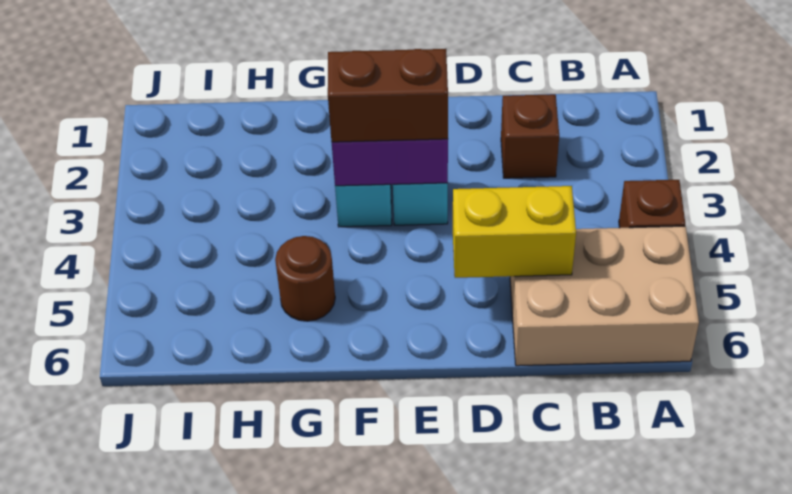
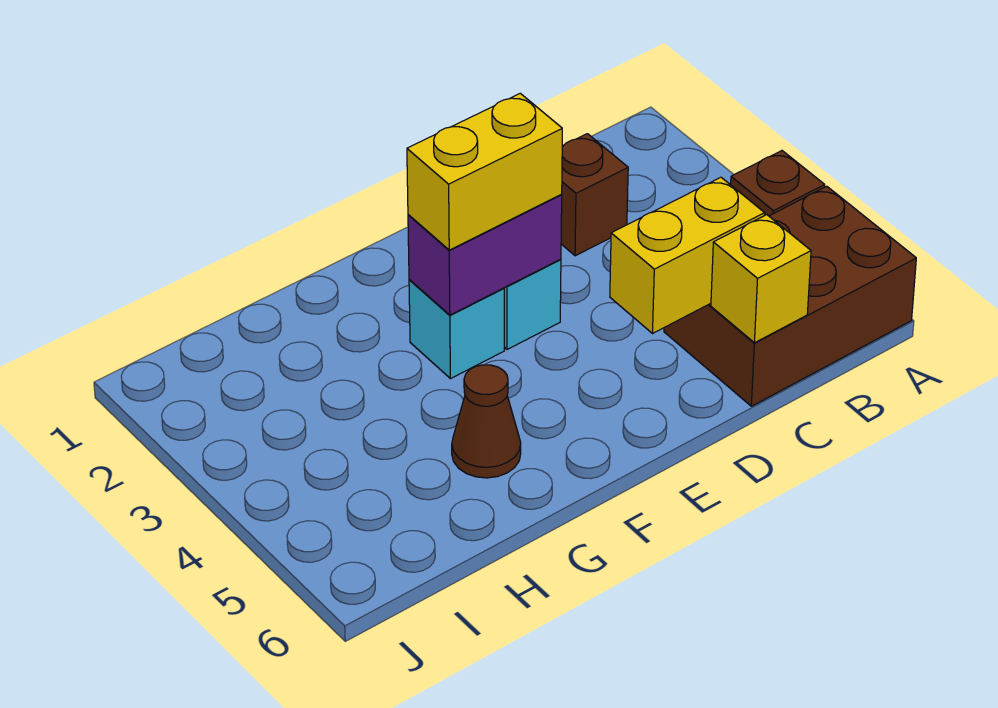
tan brick A5:C6 level 1 -> brown brick A5:C6 level 1
none -> yellow brick C6 level 2
brown brick E3:F3 level 3 -> yellow brick E3:F3 level 3
brown round brick G5 level 1 -> brown cone G5 level 1

